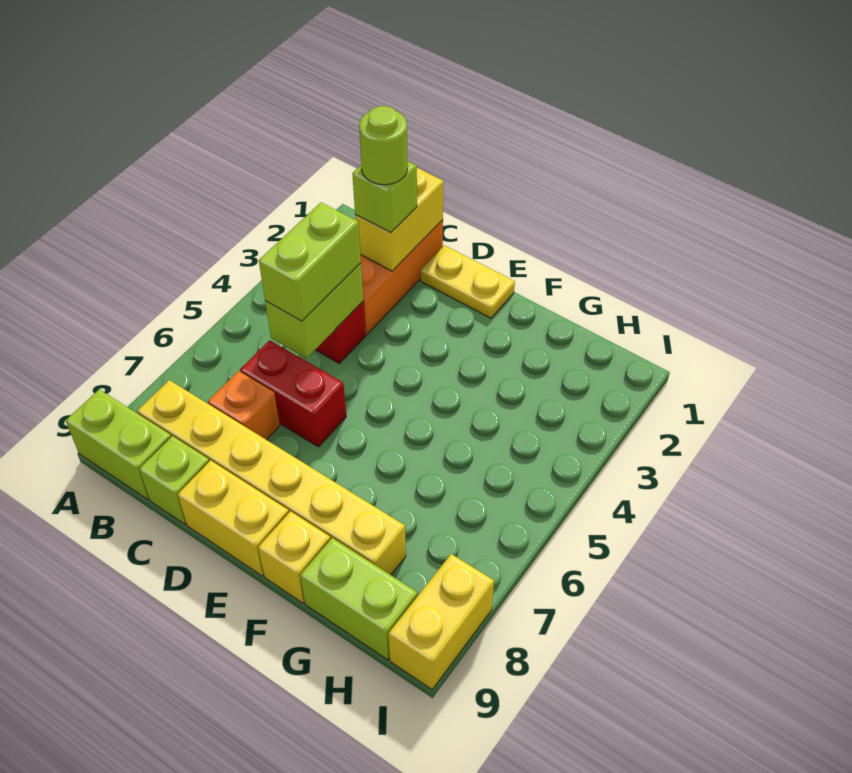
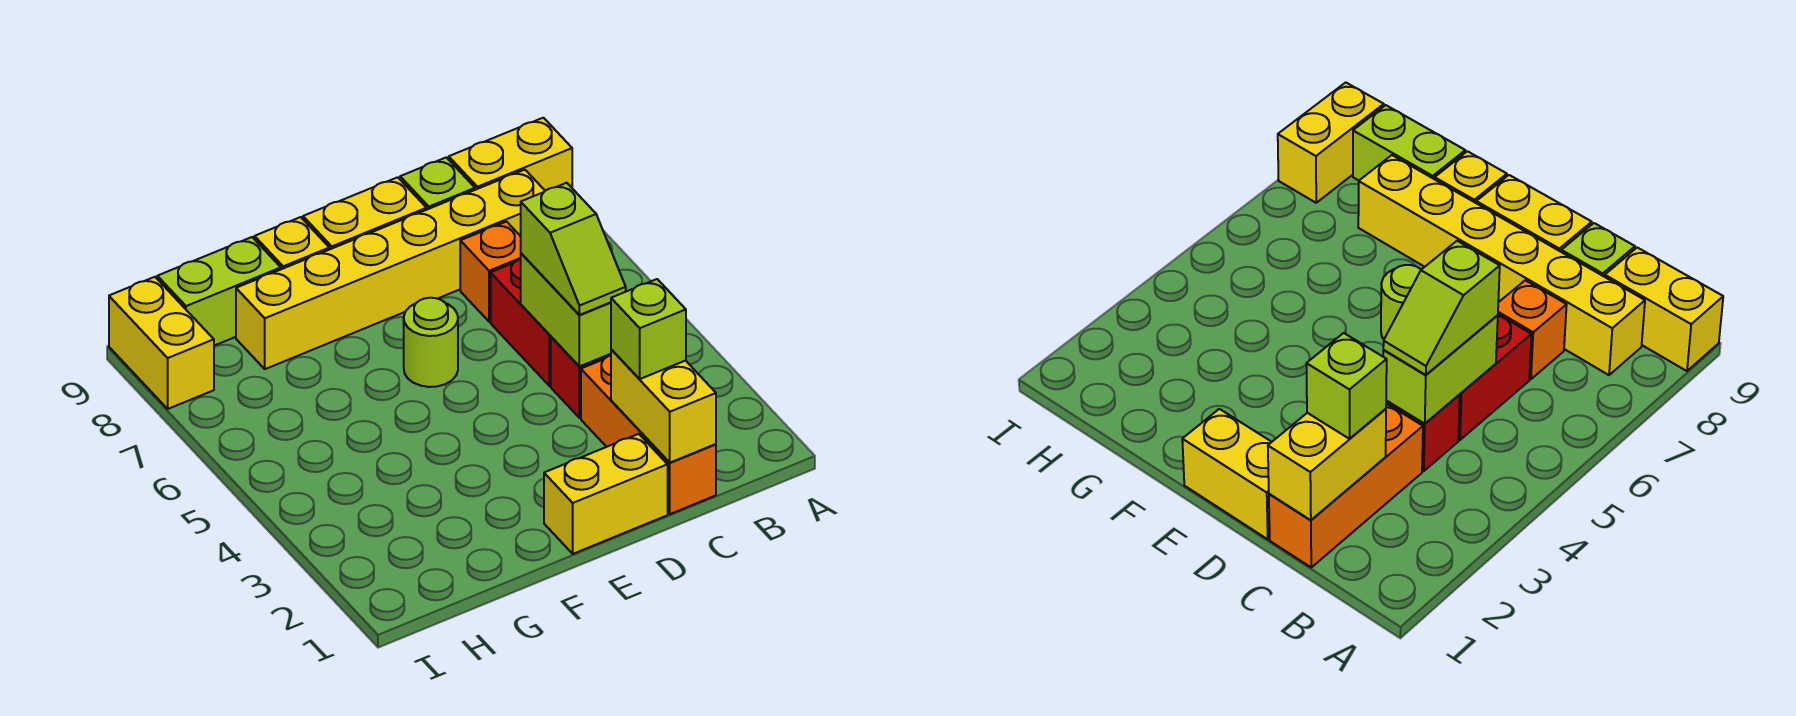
lime brick A9:B9 level 1 -> yellow brick A9:B9 level 1
lime round brick C2 level 4 -> lime round brick E6 level 1
lime brick C4:C5 level 3 -> lime slope C4:C5 level 3 top 5
red brick C6:D6 level 1 -> red brick C5:C6 level 1
yellow plate D1:E1 level 1 -> yellow brick D1:E1 level 1

